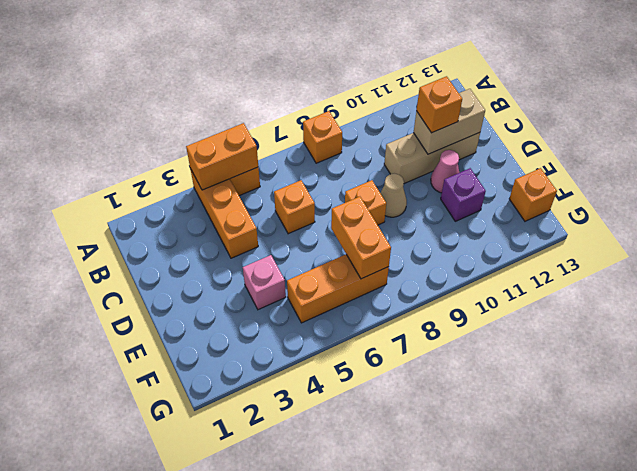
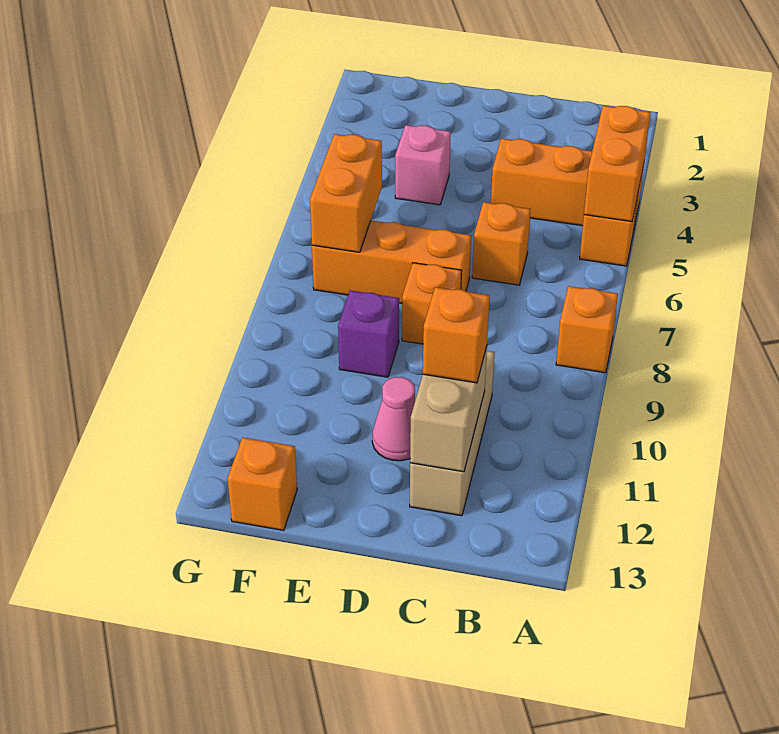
tan cone D9 level 1 -> none
orange brick E7:F7 level 2 -> orange brick F6:F7 level 2
purple brick E11 level 1 -> purple brick E9 level 1
orange brick F5:F7 level 1 -> orange brick D7:F7 level 1

